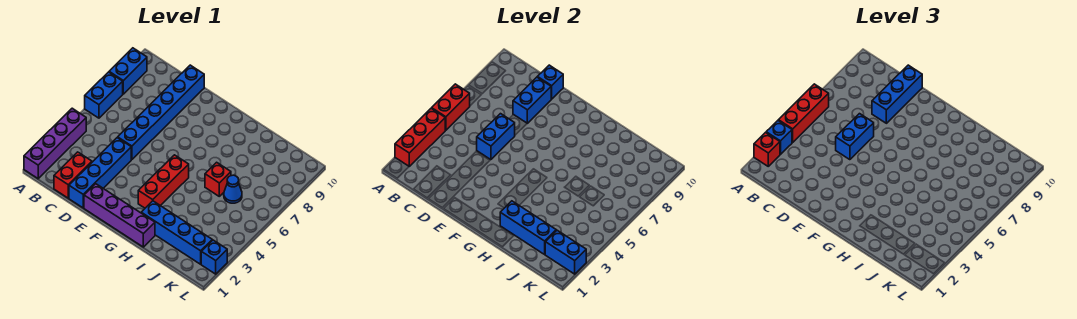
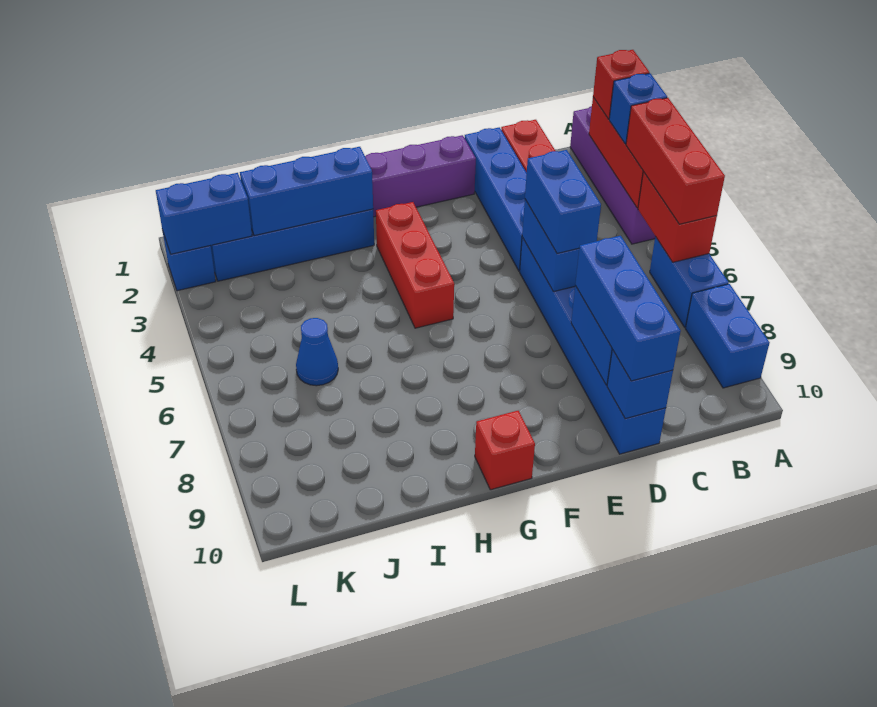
red brick I6 level 1 -> red brick G10 level 1

